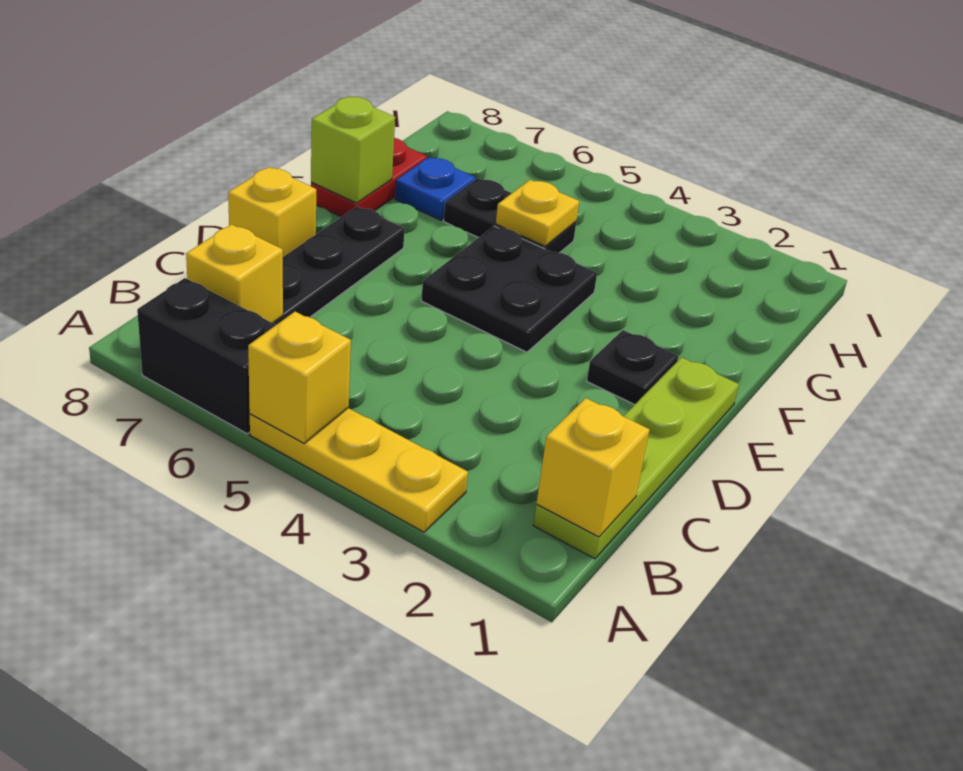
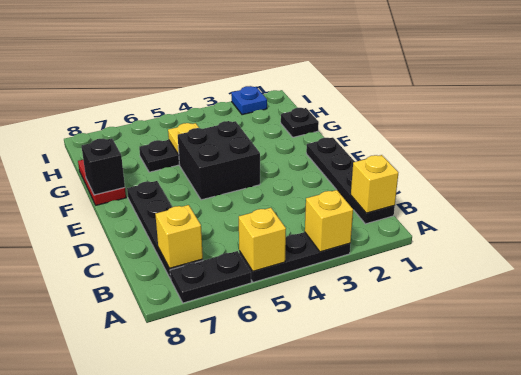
yellow plate A3:A5 level 1 -> black plate A3:A5 level 1
black brick A6:A7 level 1 -> black plate A6:A7 level 1
lime plate B1:E1 level 1 -> black plate B1:E1 level 1
yellow brick D8 level 1 -> yellow brick A3 level 2
black plate E2 level 1 -> black plate G1 level 1
black plate E4:F5 level 1 -> black brick E4:F5 level 1
lime brick F8 level 2 -> black brick F8 level 2
blue plate G7 level 1 -> blue plate I2 level 1

